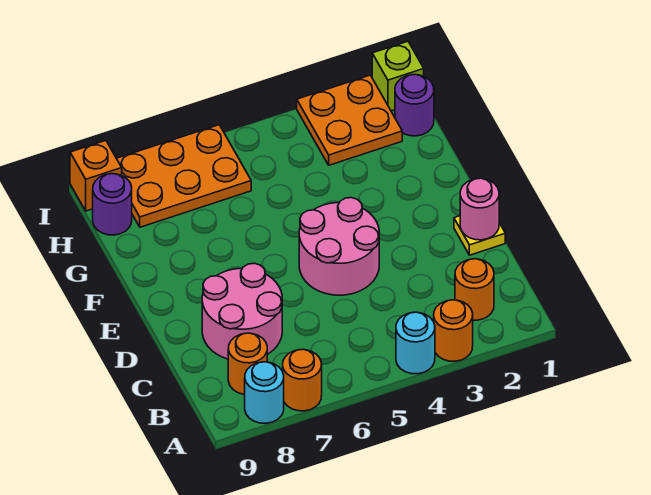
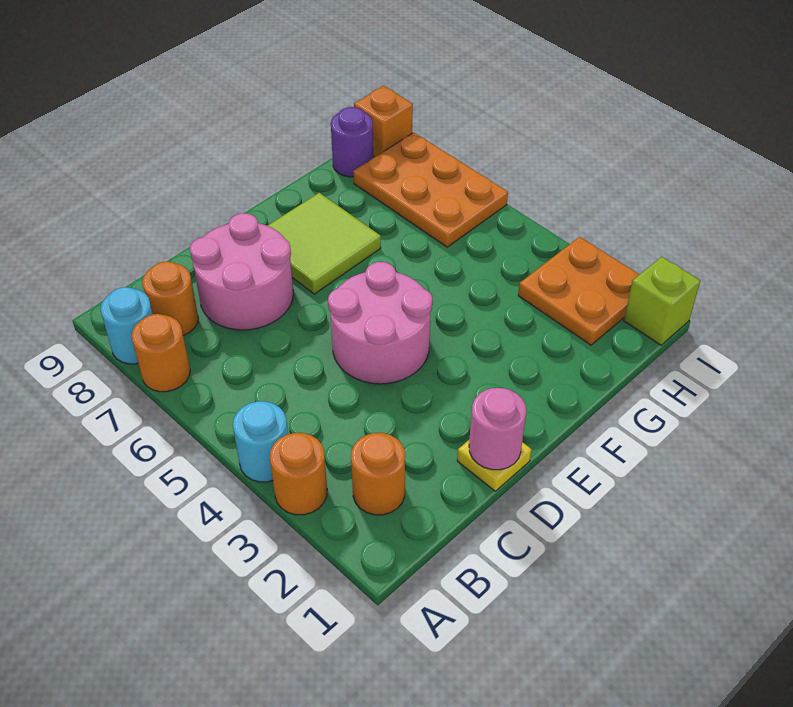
none -> lime tile E7:F8 level 1
purple round brick H1 level 1 -> none

